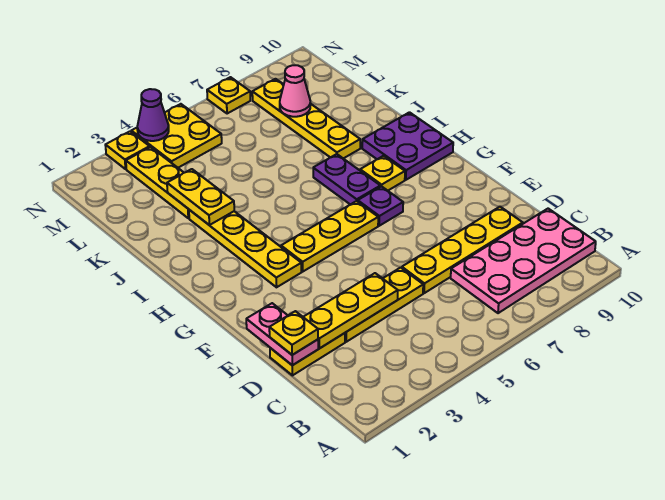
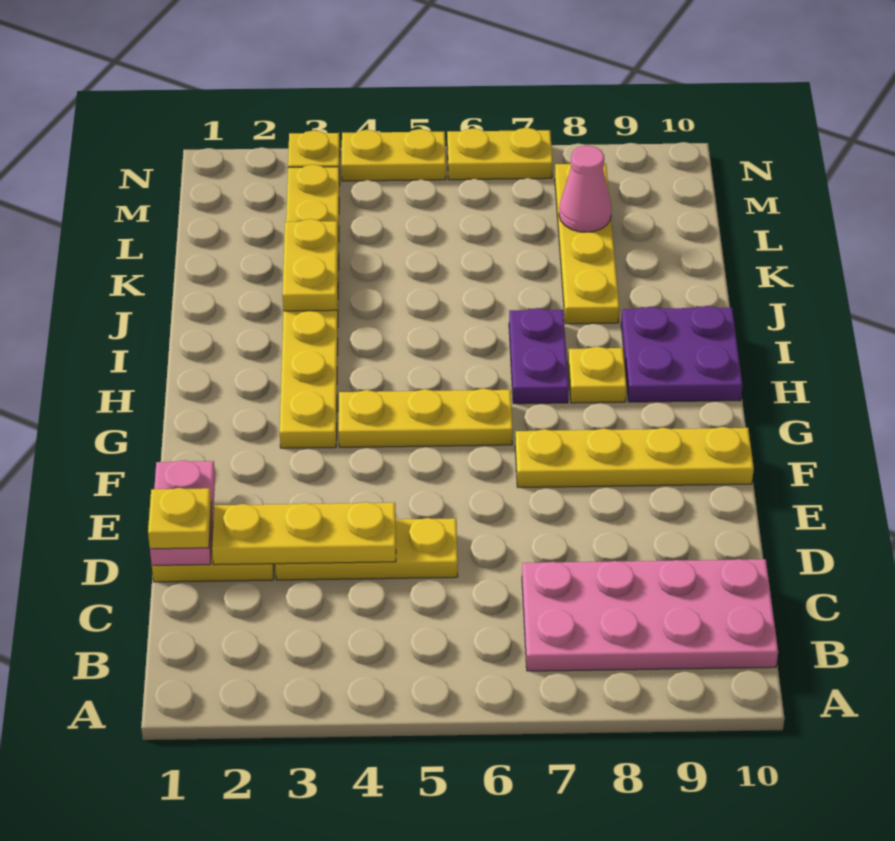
yellow plate D6:D9 level 1 -> yellow plate F7:F10 level 1
purple plate G7 level 1 -> none
yellow plate M4:N5 level 1 -> yellow plate N4:N5 level 1
purple cone N4 level 2 -> none
yellow plate N7 level 1 -> yellow plate N6:N7 level 1

